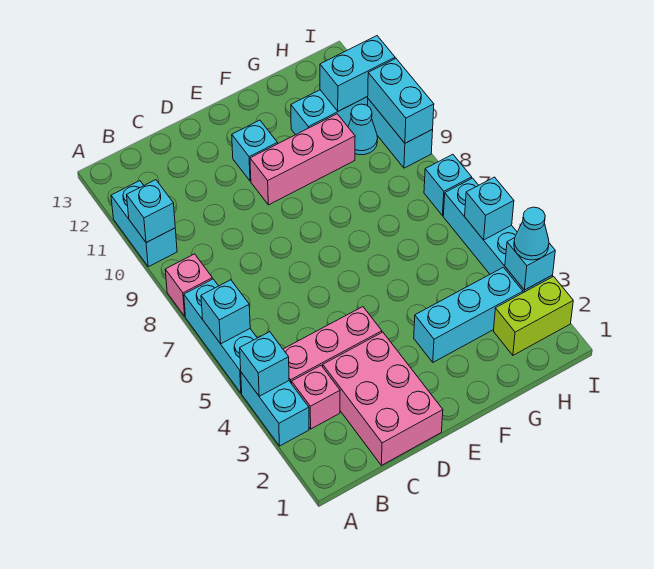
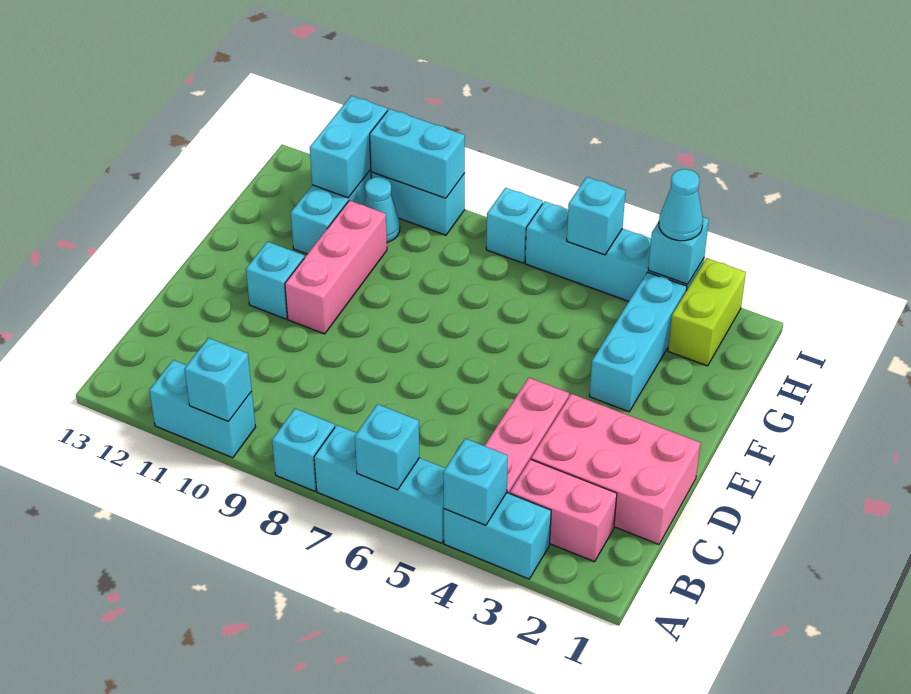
pink brick A8 level 1 -> cyan brick A8 level 1
pink brick B3 level 1 -> pink brick B2:B3 level 1

